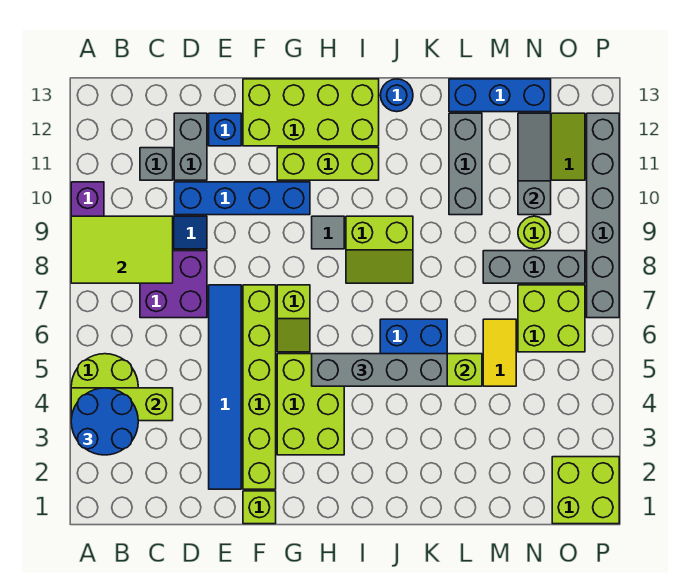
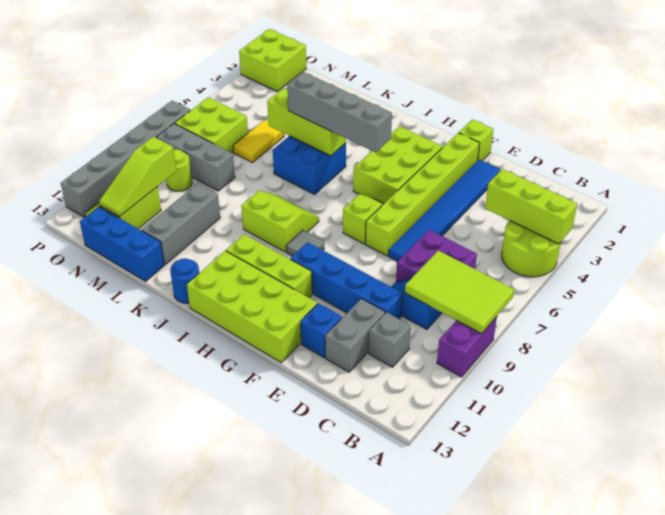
blue round brick A3:B4 level 3 -> none
grey slope N10:N12 level 2 top 10 -> lime slope N10:N12 level 2 top 10

